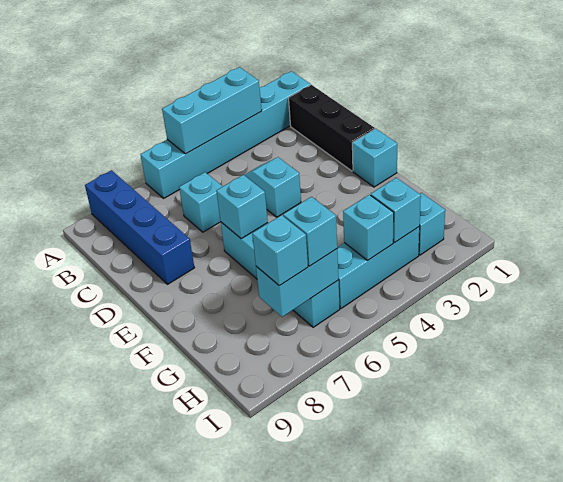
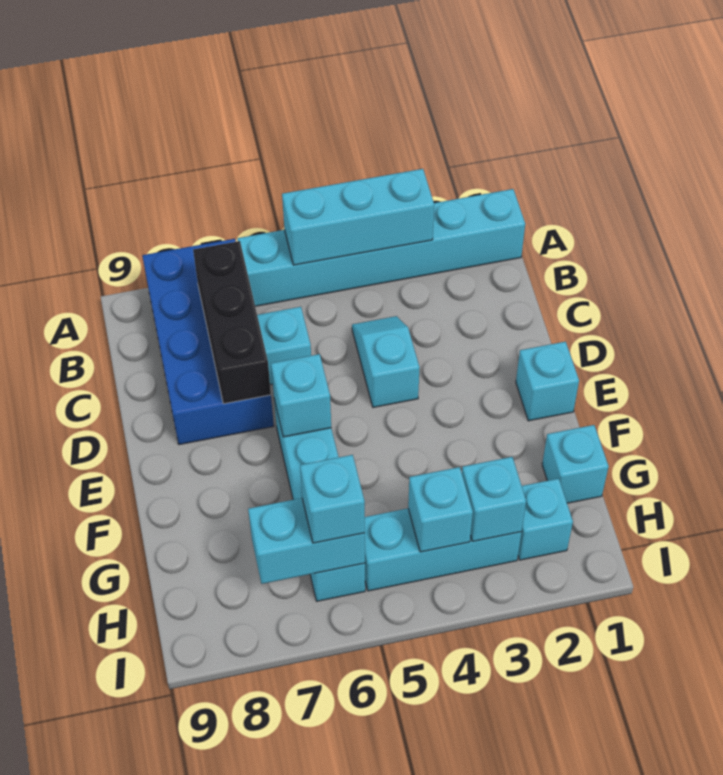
blue brick A8:D8 level 1 -> blue brick A7:D8 level 1
black brick B1:D1 level 1 -> black brick B7:D7 level 2
cyan brick H7 level 3 -> cyan brick G1 level 1

